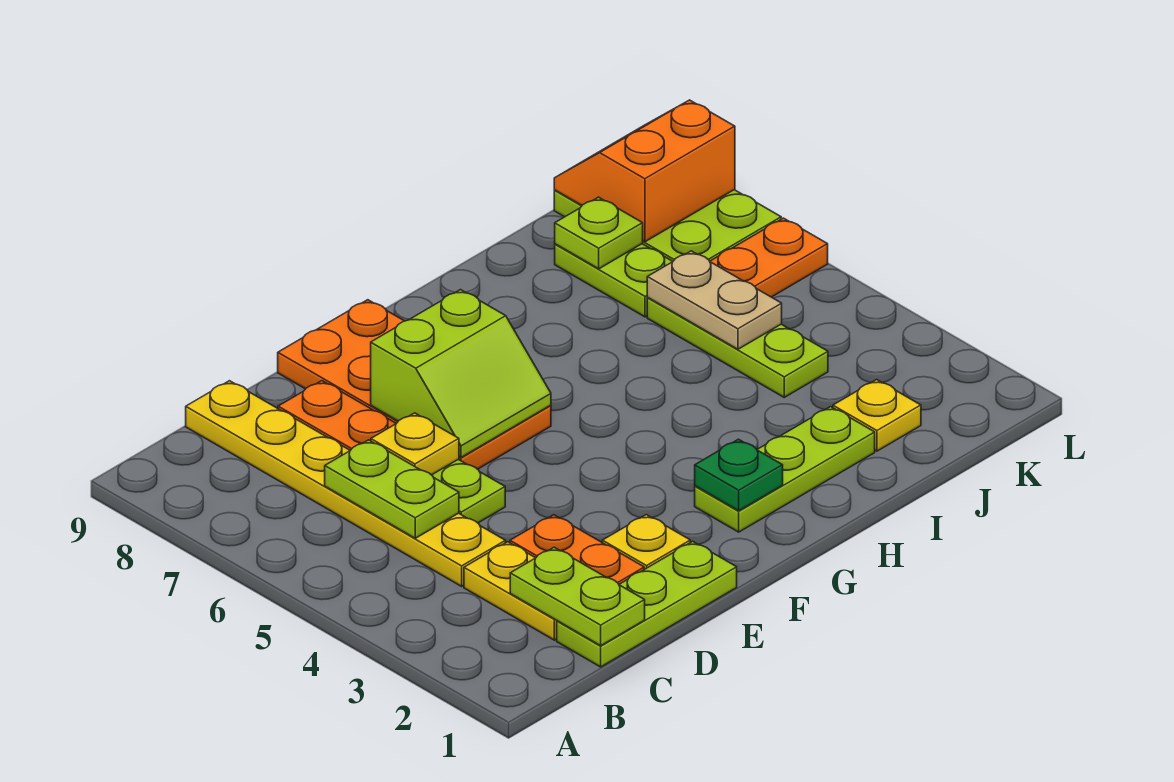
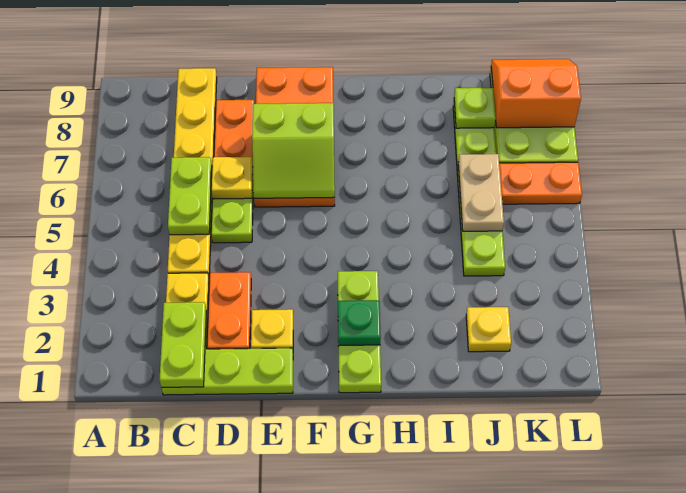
lime plate G2:I2 level 1 -> lime plate G1:G3 level 1

